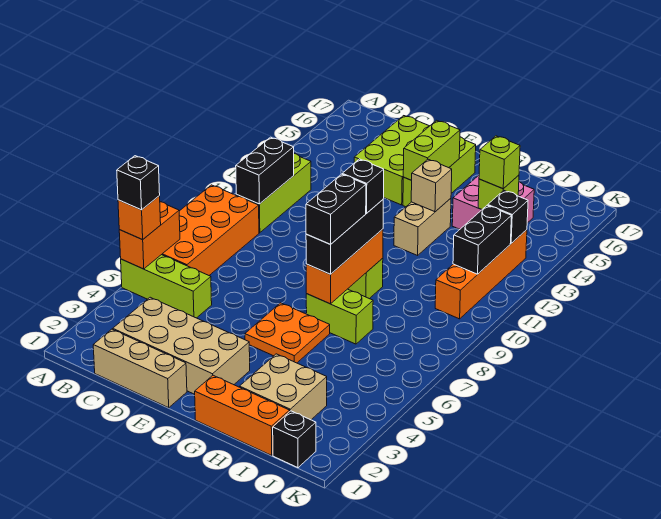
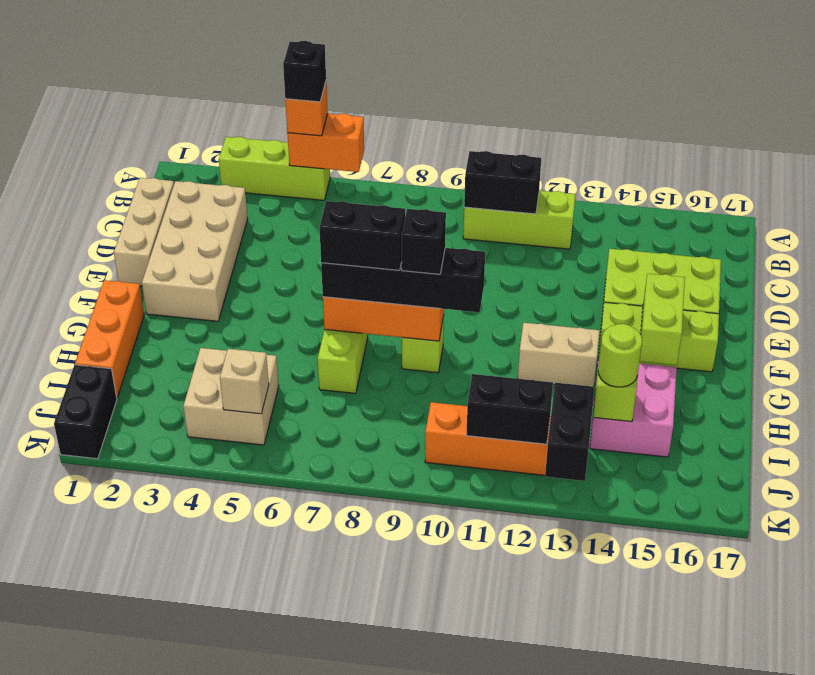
lime brick A5:C5 level 1 -> lime brick A3:A5 level 1
orange brick A6:B9 level 1 -> none
orange plate F5:G6 level 1 -> none
lime brick F14:F15 level 2 -> lime brick F15:G15 level 2
black brick G7:G9 level 3 -> black brick G7:G10 level 3
tan brick G13 level 2 -> tan brick J5 level 2
tan brick H2:I3 level 1 -> tan brick I4:J5 level 1
lime brick I14 level 3 -> lime round brick I14 level 3
black brick J1 level 1 -> black brick J1:K1 level 1
black brick J13 level 2 -> black brick J13:K13 level 2

